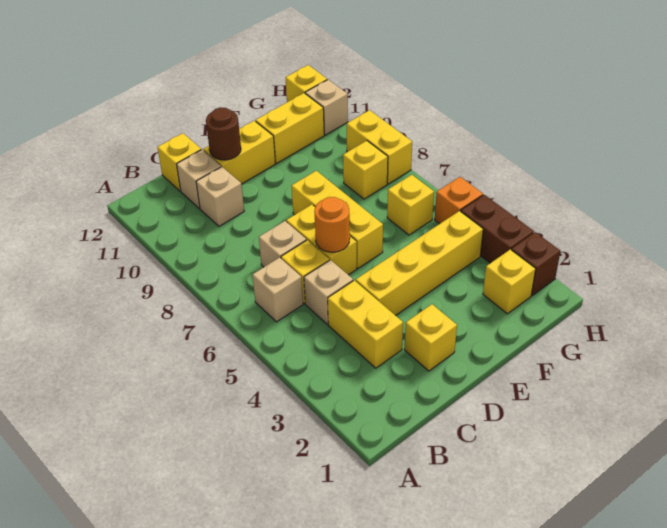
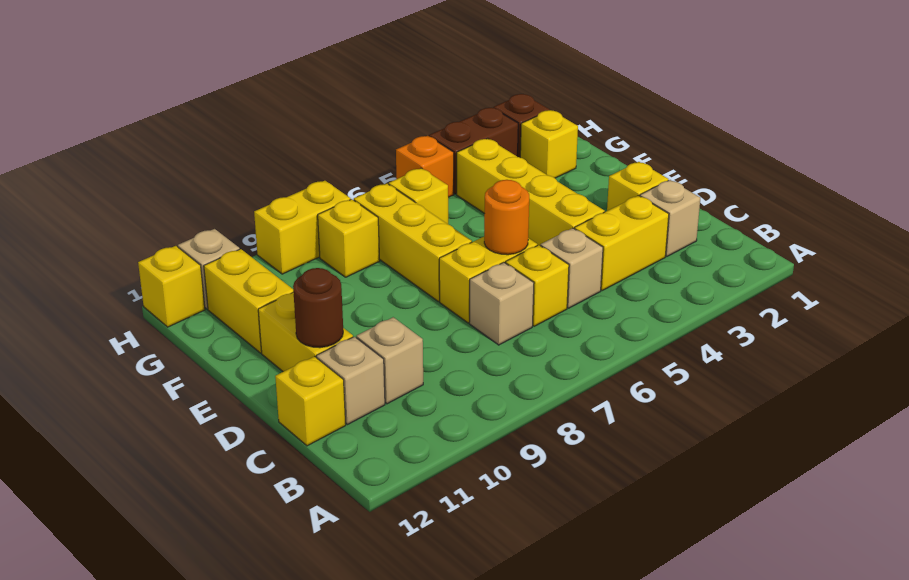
tan brick B6 level 1 -> tan brick C2 level 1
yellow brick E6:E8 level 1 -> yellow brick E7:G7 level 1

